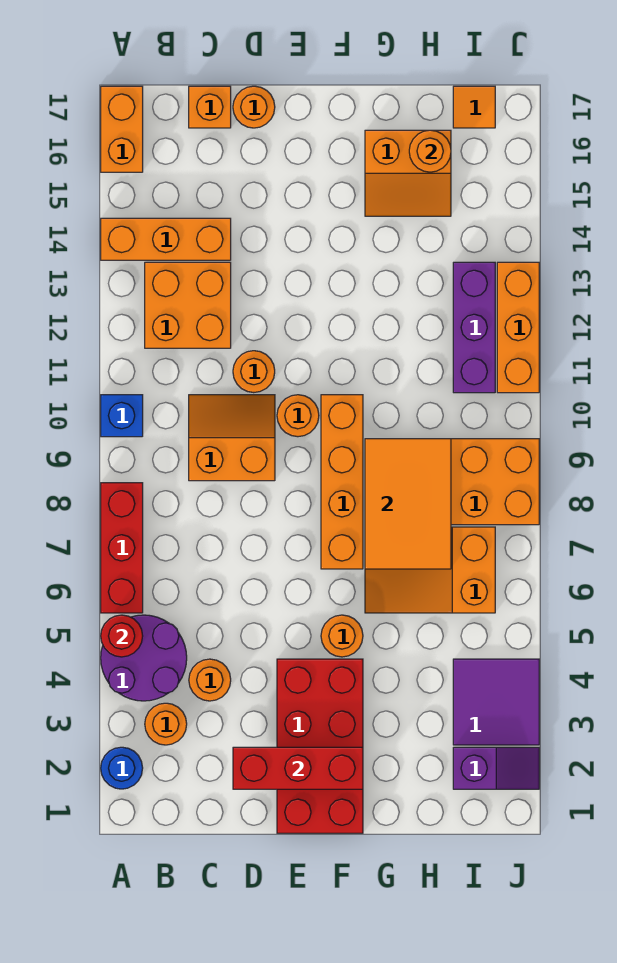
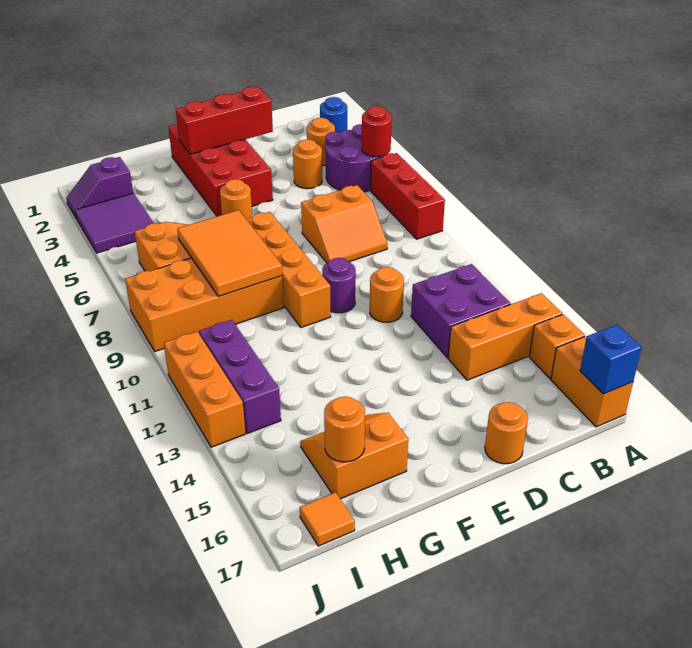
blue brick A10 level 1 -> blue brick A17 level 2
orange brick B12:C13 level 1 -> purple brick B12:C13 level 1
orange slope C9:D10 level 1 top 9 -> orange slope C7:D8 level 1 top 7
orange brick C17 level 1 -> orange brick A15 level 1
orange round brick E10 level 1 -> purple round brick E10 level 1

